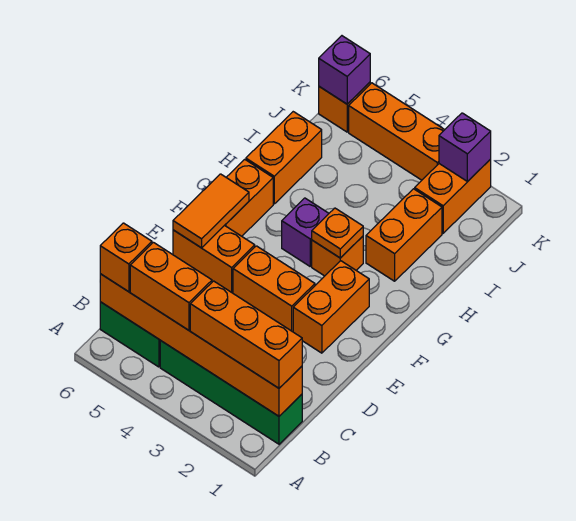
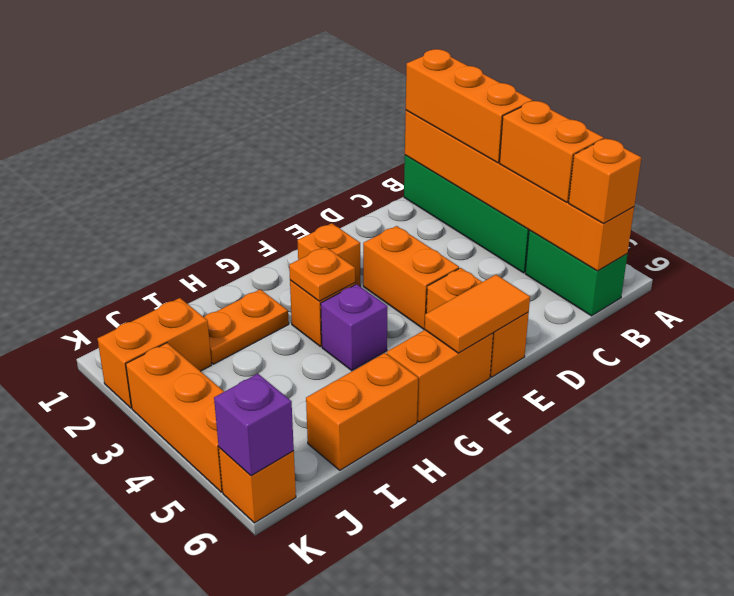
orange brick E2:F2 level 1 -> orange brick F2 level 1
orange brick H2:I2 level 1 -> orange plate H2:I2 level 1
purple brick K2 level 2 -> none

